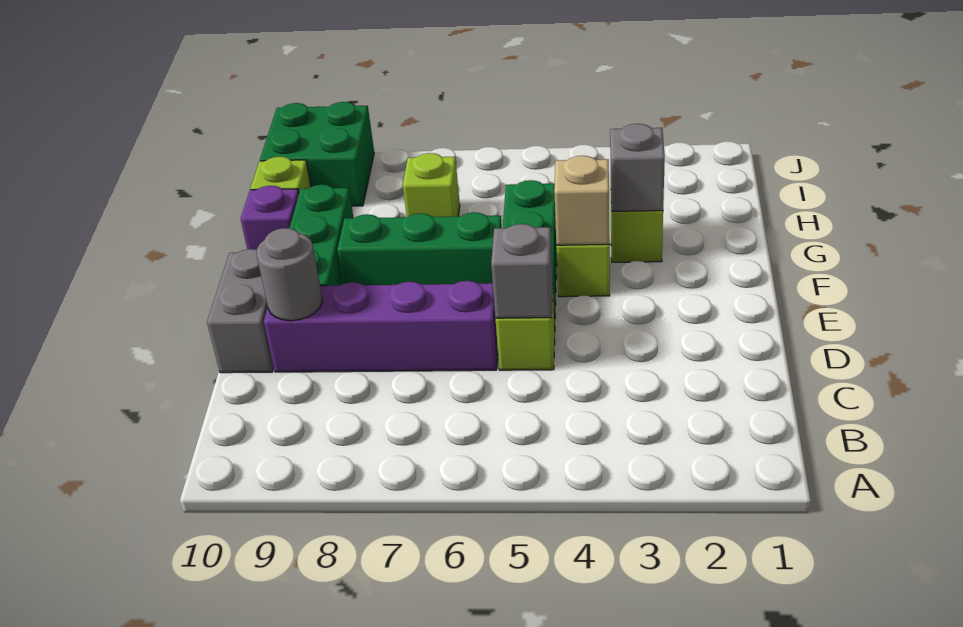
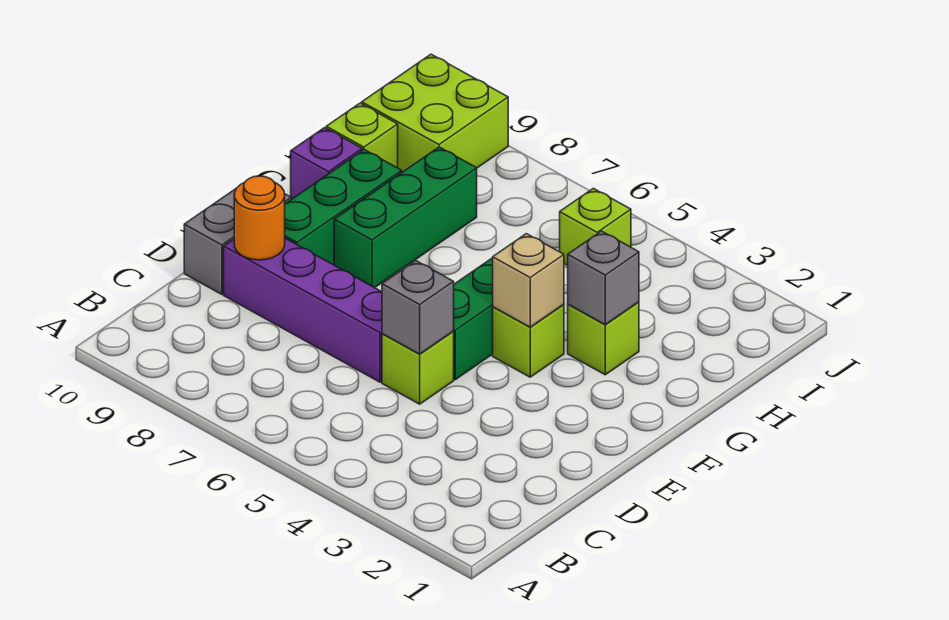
grey round brick D9 level 2 -> orange round brick D9 level 2
green brick F6:F8 level 1 -> green brick F8:H8 level 1
lime brick H7 level 1 -> lime brick I5 level 1
green brick I9:J10 level 1 -> lime brick I9:J10 level 1

